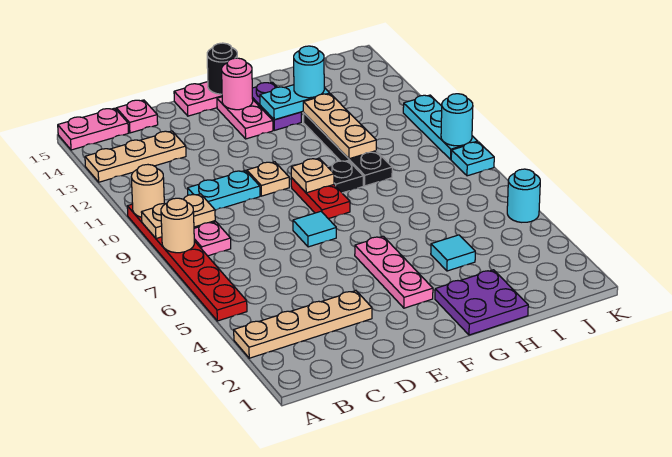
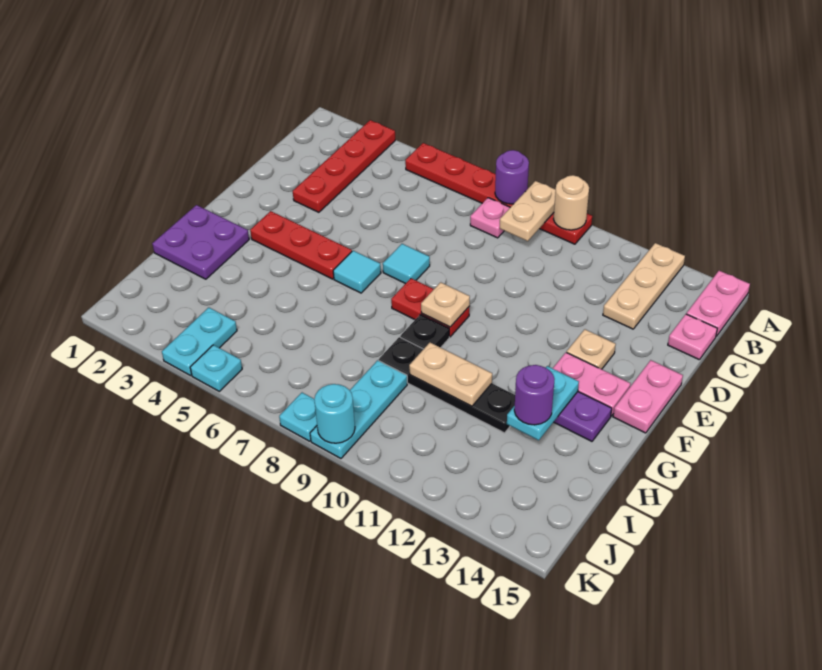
tan plate A3:D3 level 1 -> red plate A3:D3 level 1
tan round brick A8 level 2 -> purple round brick A8 level 2
cyan plate C10:D10 level 1 -> cyan plate J4:K4 level 1
tan plate E10 level 1 -> tan plate E13 level 1
pink plate F3:F5 level 1 -> red plate F3:F5 level 1
pink round brick F14 level 2 -> none
black round brick F15 level 2 -> none
cyan tile H4 level 1 -> cyan tile F6 level 1
tan plate H10:H12 level 2 -> tan plate H10:H11 level 2
cyan round brick H13 level 3 -> purple round brick H13 level 3
cyan round brick K5 level 1 -> cyan plate K5 level 1
cyan plate K9:K11 level 1 -> cyan plate I9:K9 level 1

